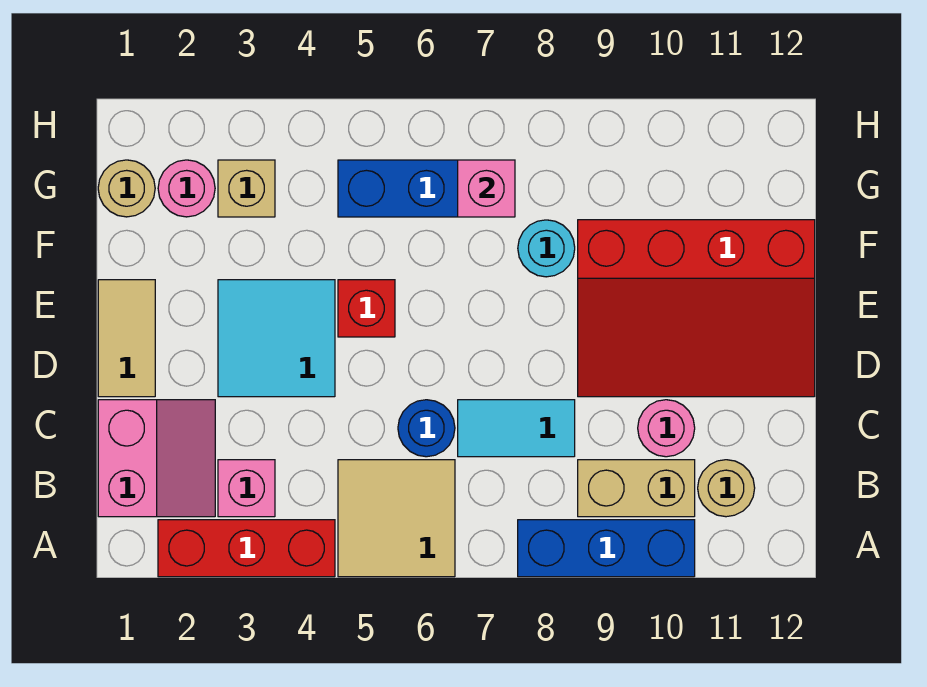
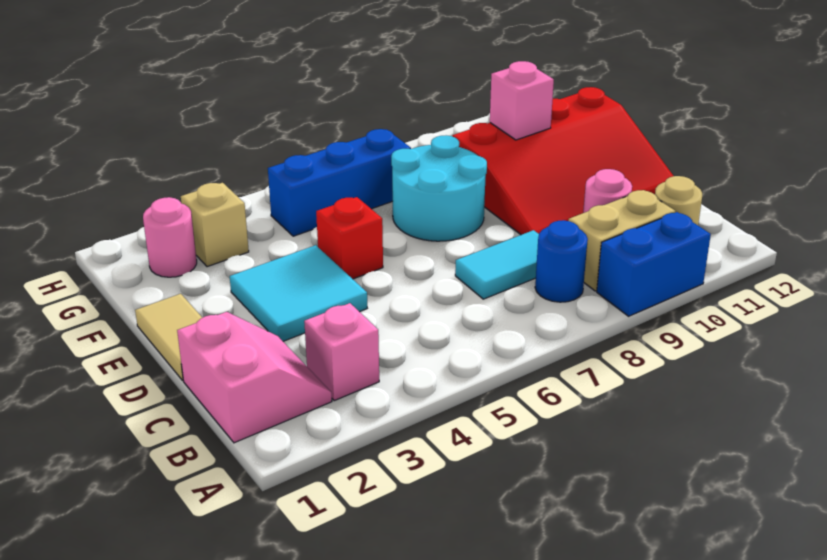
red brick A2:A4 level 1 -> none
tan tile A5:B6 level 1 -> none
blue brick A8:A10 level 1 -> blue brick A9:A10 level 1
blue round brick C6 level 1 -> blue round brick B8 level 1
cyan round brick F8 level 1 -> cyan round brick E7:F8 level 1
tan round brick G1 level 1 -> none
pink brick G7 level 2 -> pink brick F10 level 2

